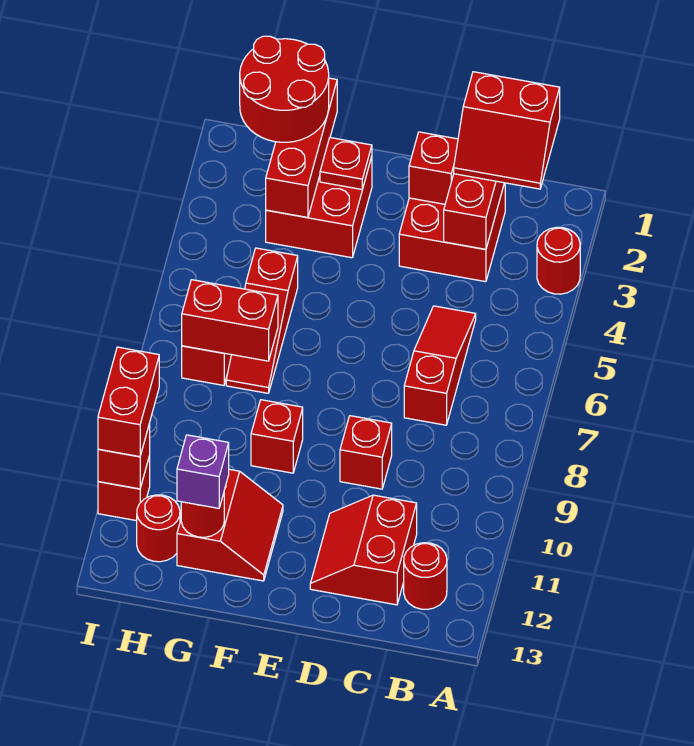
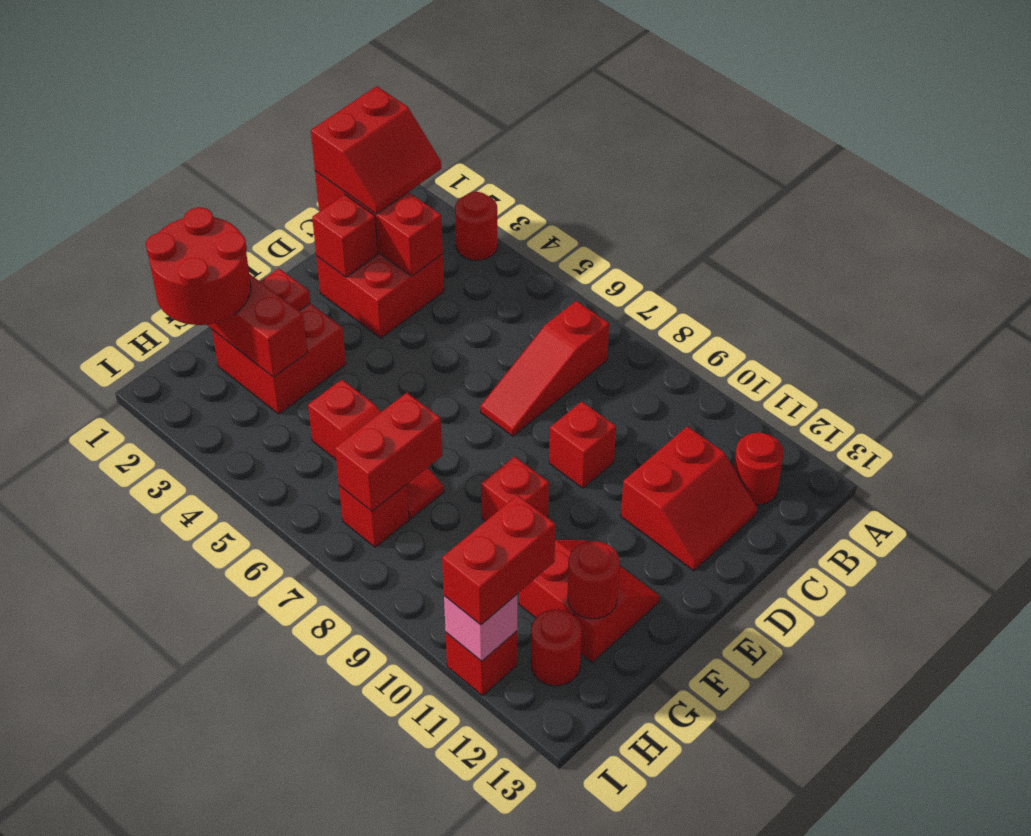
red slope C5:C7 level 1 top 7 -> red slope B7:D7 level 1 top B
red slope C11:D12 level 1 top C -> red slope C11:D12 level 1 top 11
purple brick G12 level 3 -> none
red brick I10:I11 level 3 -> red brick H11:I11 level 3
red brick I11 level 2 -> pink brick I11 level 2

